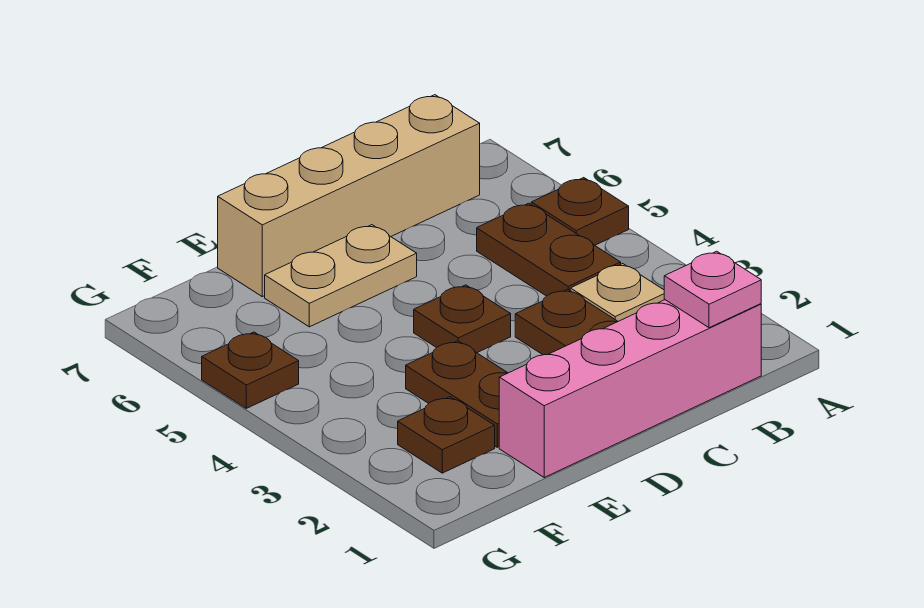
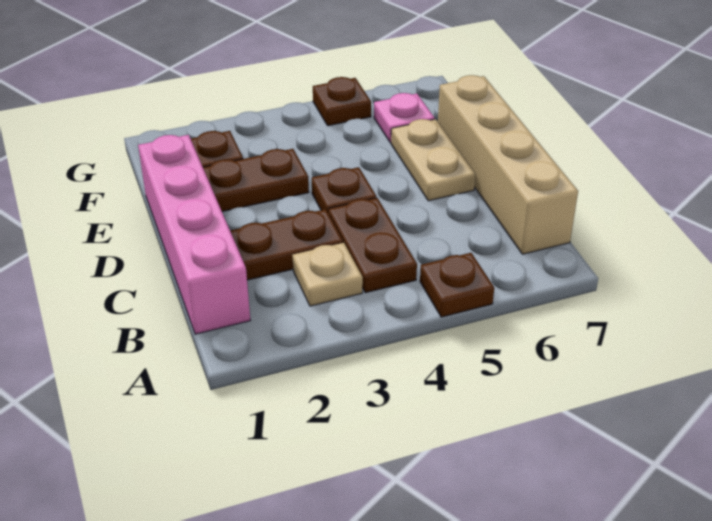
pink plate B1 level 2 -> pink plate F6 level 1
brown plate B4:B5 level 1 -> brown plate B4:C4 level 1

